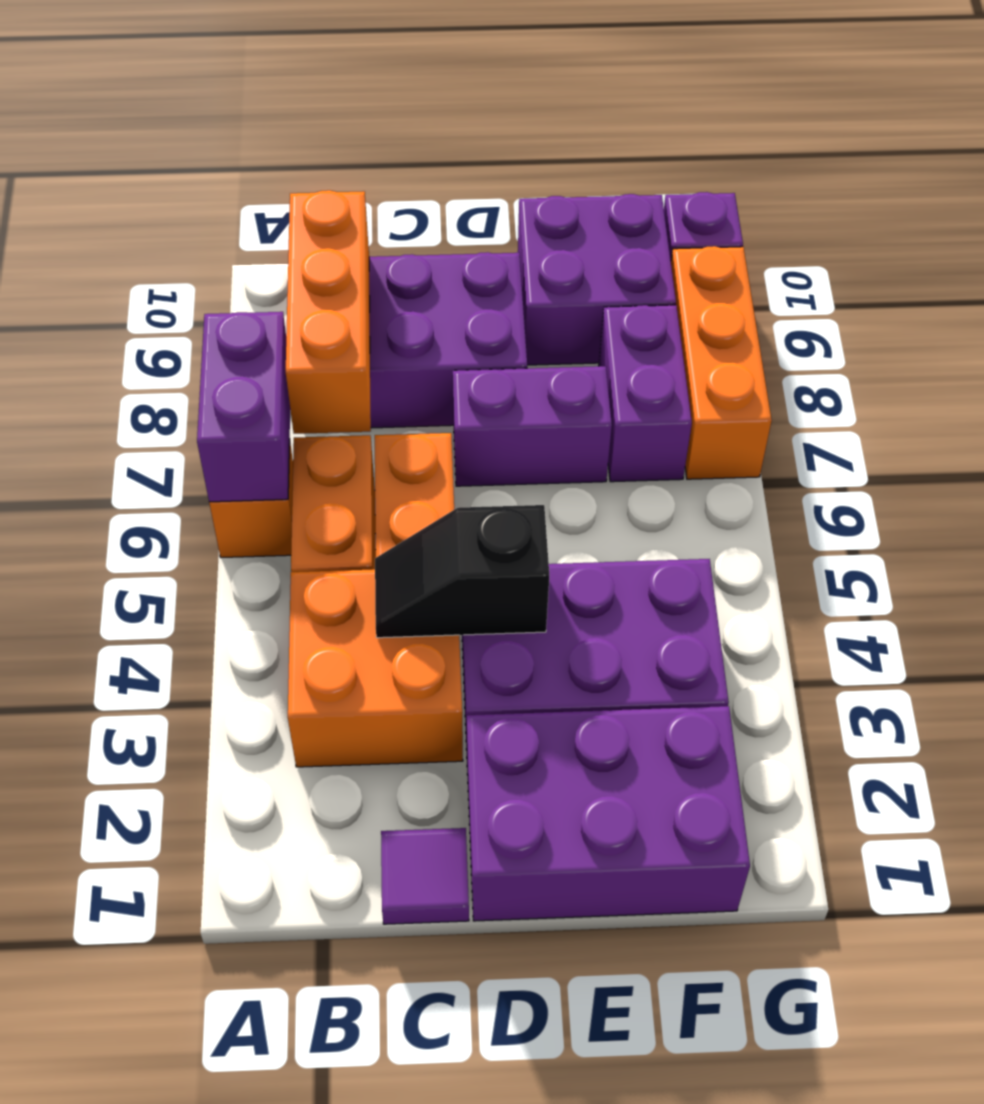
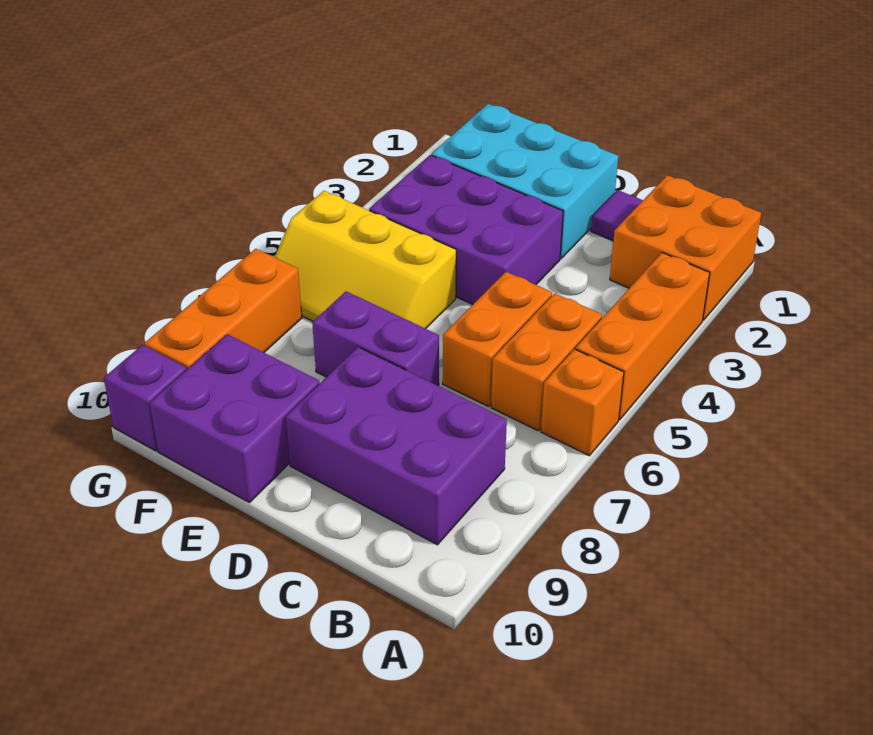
purple brick A6:A7 level 2 -> none
orange brick B3:C4 level 1 -> orange brick A1:B2 level 1
orange brick B7:B9 level 2 -> orange brick A3:A5 level 1
black slope C4:D4 level 2 top D -> none
purple brick D1:F2 level 1 -> cyan brick D1:F2 level 1
none -> yellow slope E5:G6 level 1 top 5
purple brick F7:F8 level 1 -> none

